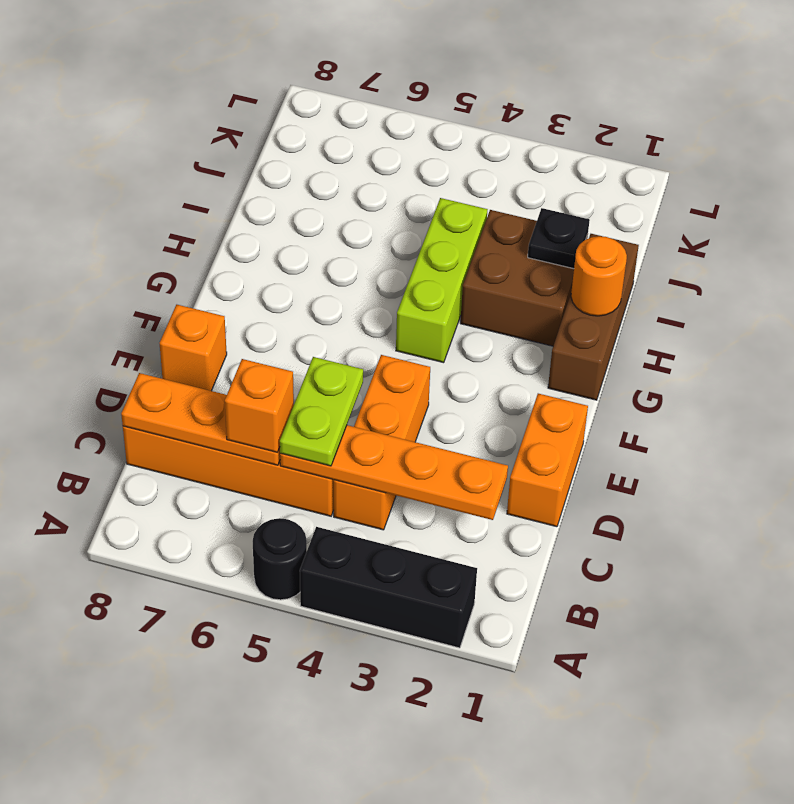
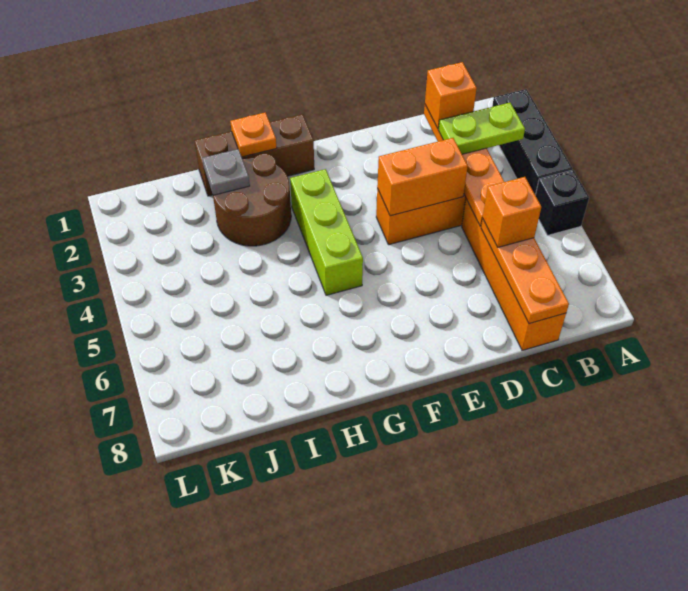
black round brick A5 level 1 -> black brick A5 level 1
lime plate C5:D5 level 3 -> lime plate B3:C3 level 3
orange brick D1:E1 level 1 -> orange brick D4:E4 level 2
orange brick E8 level 1 -> orange brick C2 level 3
lime brick G4:I4 level 1 -> lime brick G3:G5 level 1
orange round brick H1 level 2 -> orange plate H1 level 2
brown brick H2:I3 level 1 -> brown round brick H2:I3 level 1
black plate I2 level 2 -> grey plate I2 level 2

